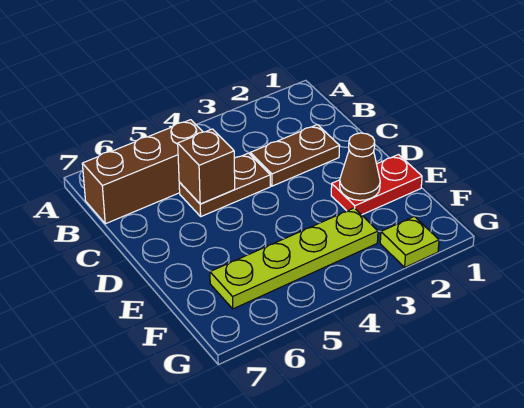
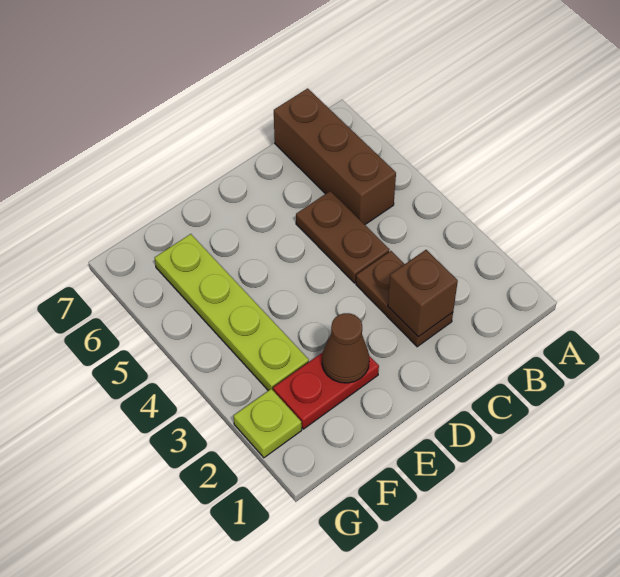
brown brick C5 level 2 -> brown brick C2 level 2
red plate E1:E2 level 1 -> red plate E2:F2 level 1

